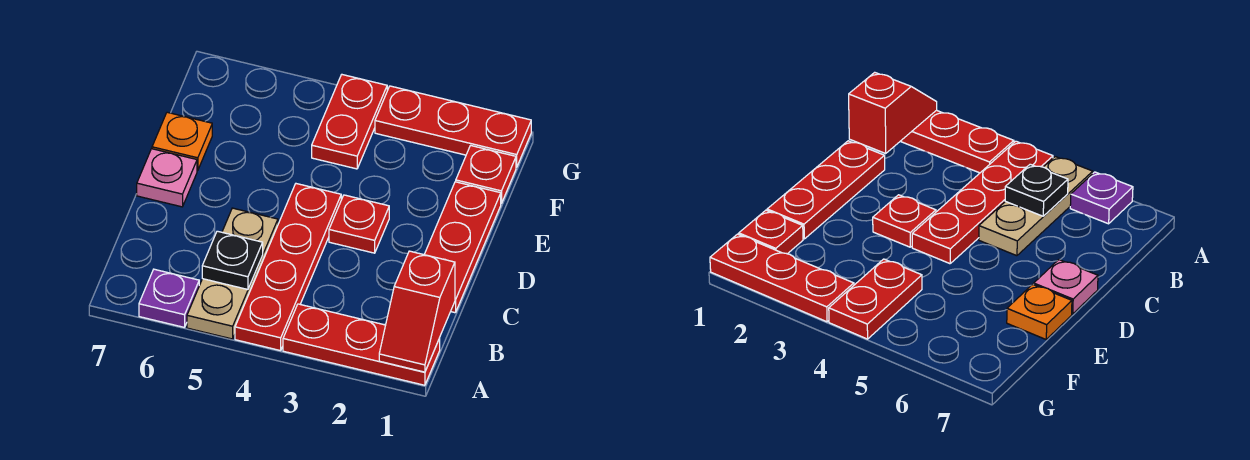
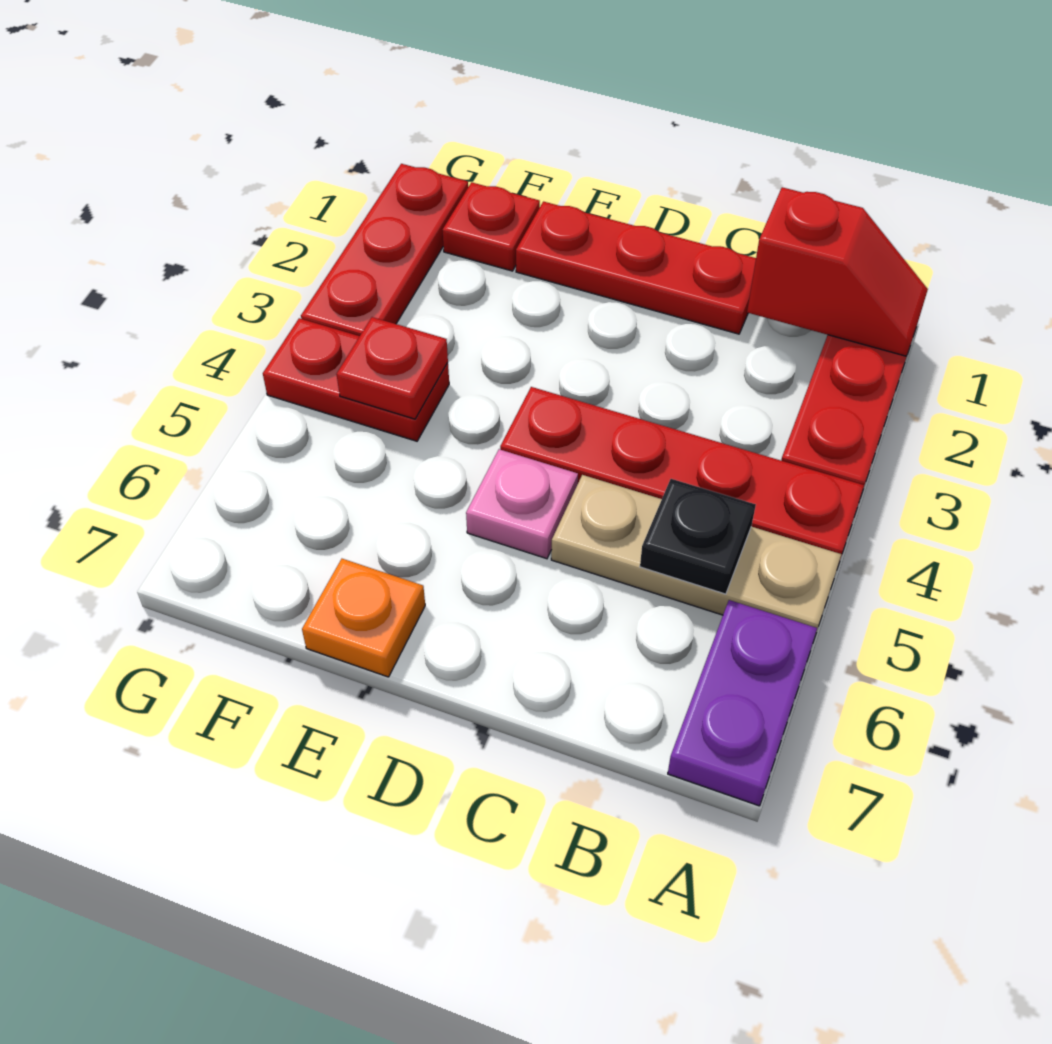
purple plate A6 level 1 -> purple plate A6:A7 level 1
red plate D3 level 1 -> red plate F4 level 2
pink plate D7 level 1 -> pink plate D5 level 1

